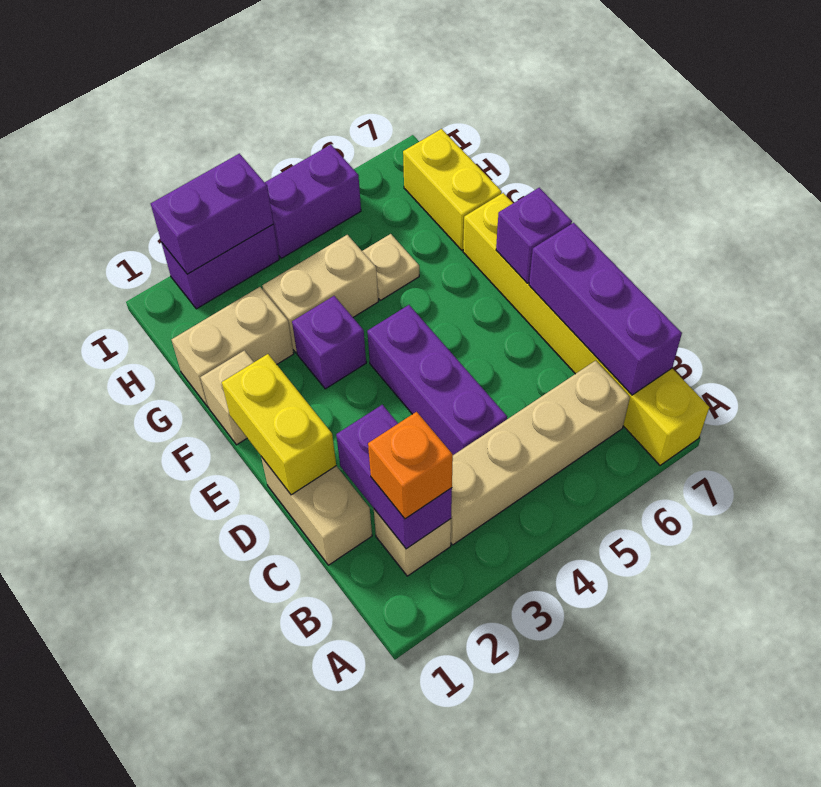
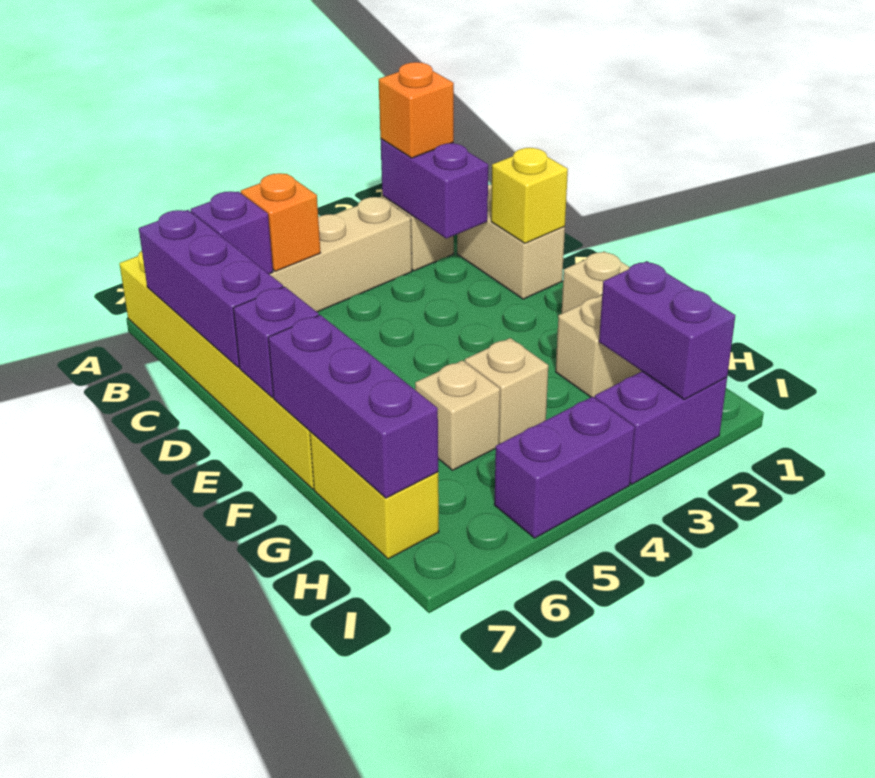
none -> orange brick B5 level 2
purple brick C4:E4 level 1 -> purple brick F7:H7 level 2
yellow brick D1:E1 level 2 -> yellow brick D1 level 2
purple brick F3 level 1 -> purple brick B6 level 2
tan brick G3:G4 level 1 -> tan brick G4 level 1
tan plate G5 level 1 -> tan brick G5 level 1
purple brick I2:I3 level 2 -> purple brick H2:I2 level 2

